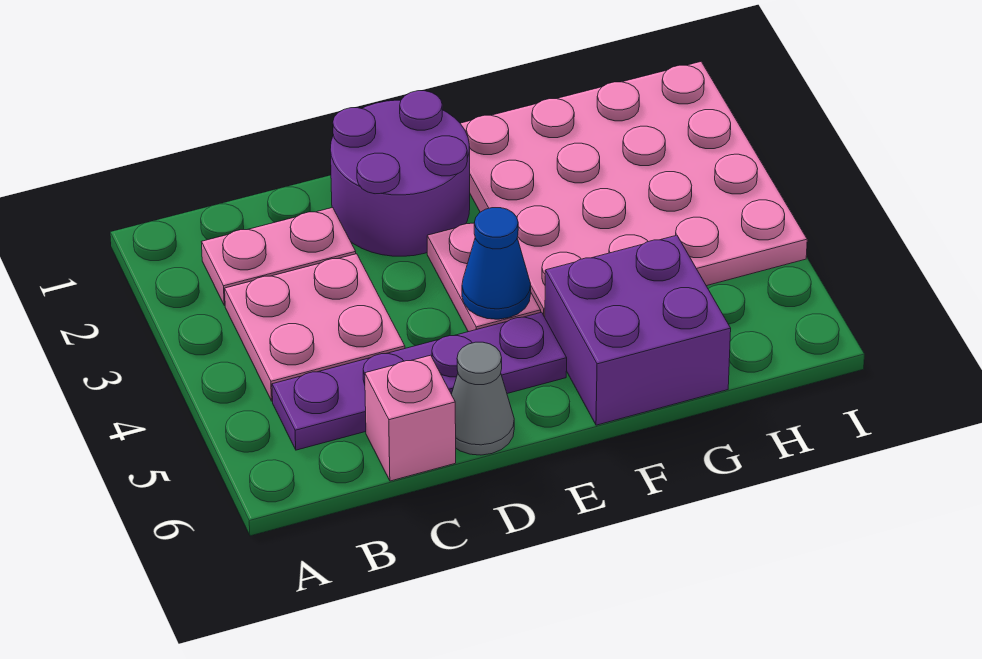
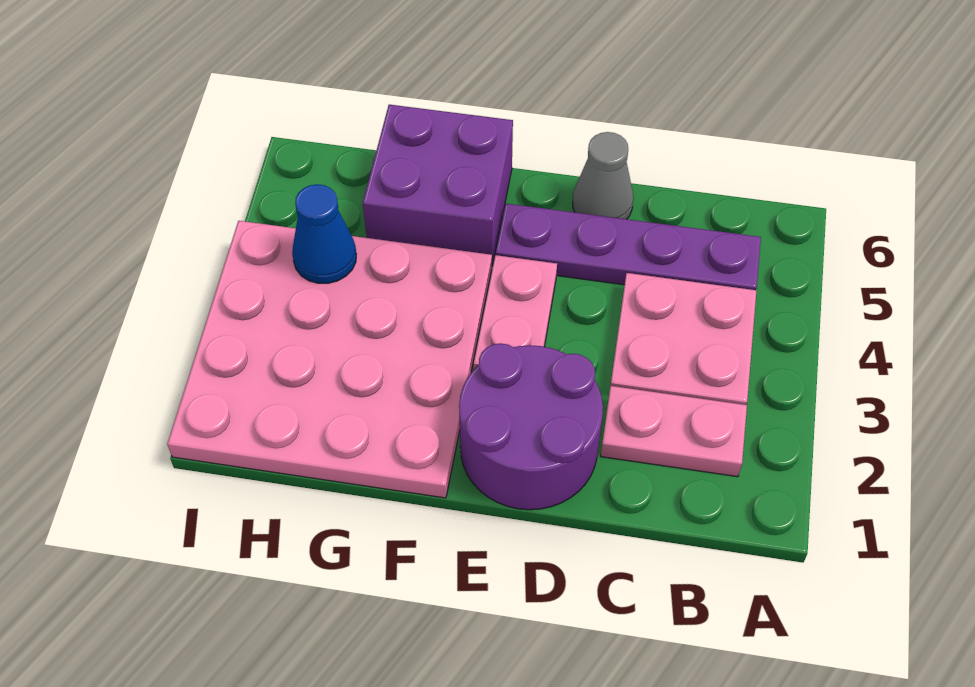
pink brick C6 level 1 -> none
blue cone E4 level 2 -> blue cone H4 level 2

